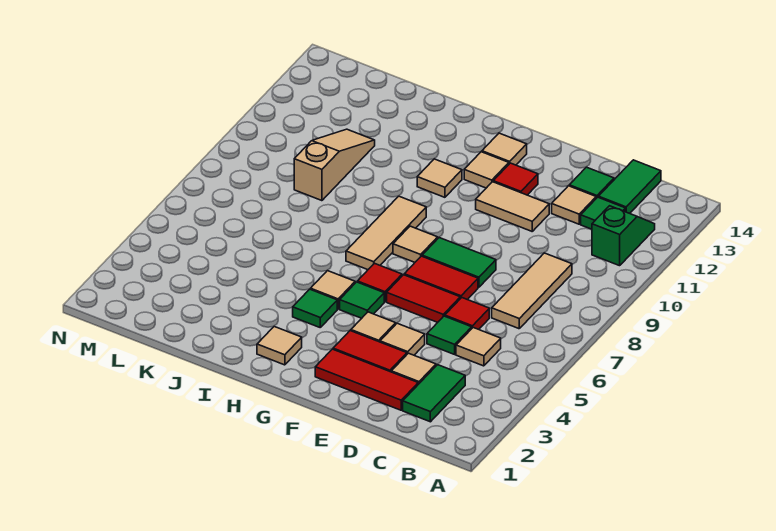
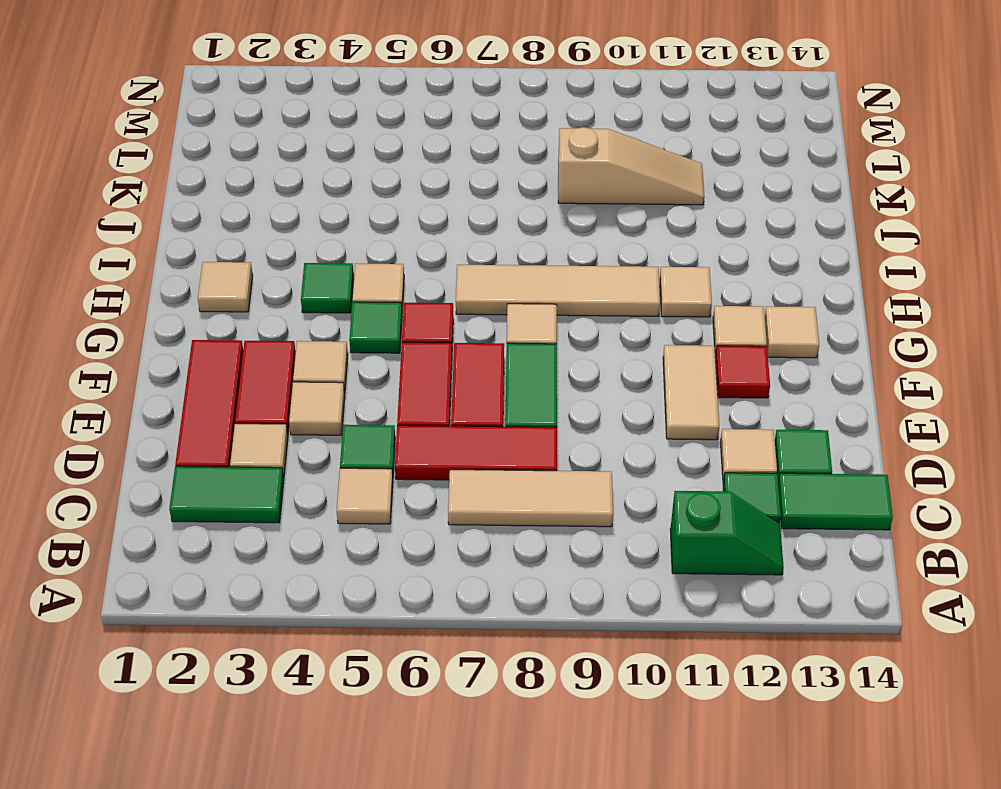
red tile D6 level 1 -> red tile D6:D8 level 1
tan tile H7:H9 level 1 -> tan tile H7:H10 level 1

